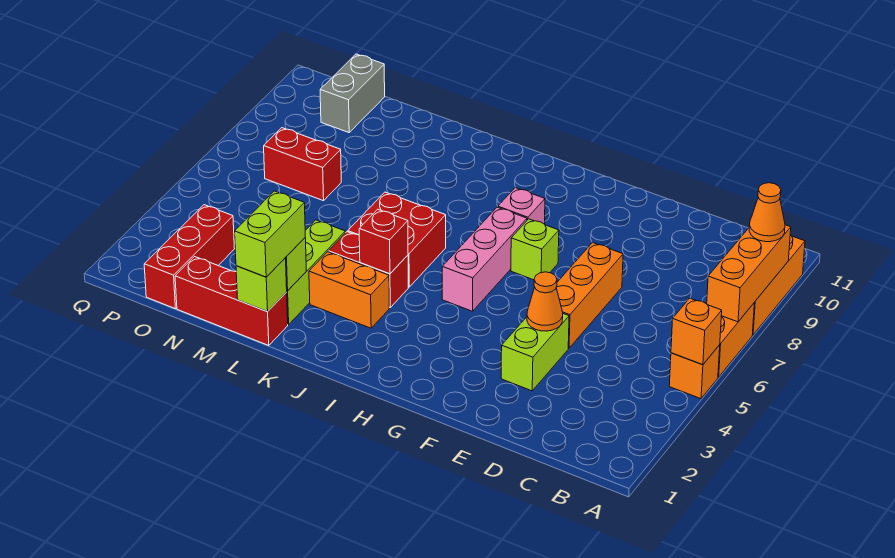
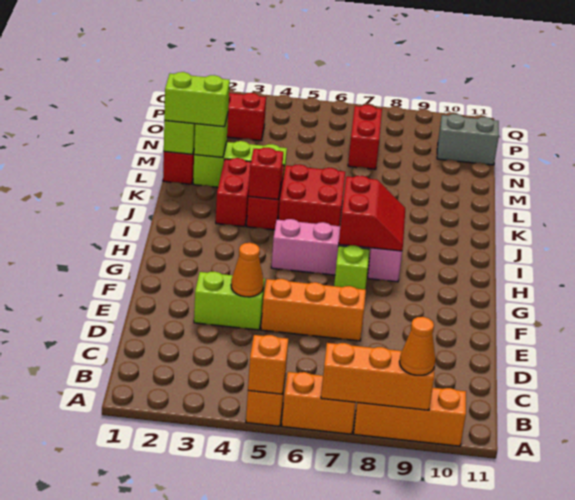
none -> red slope H7:I8 level 2 top 7
orange brick J3:K3 level 1 -> red brick J3:K3 level 1

